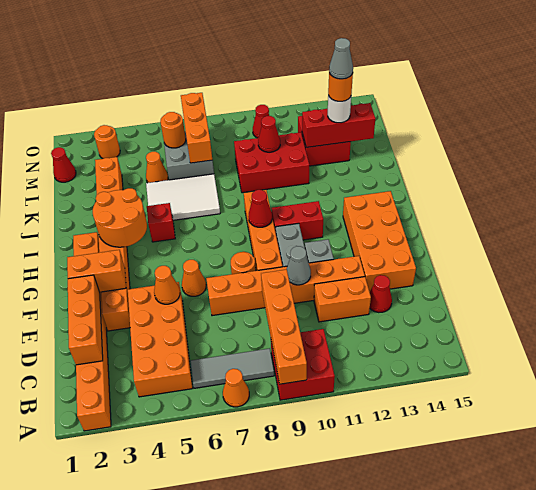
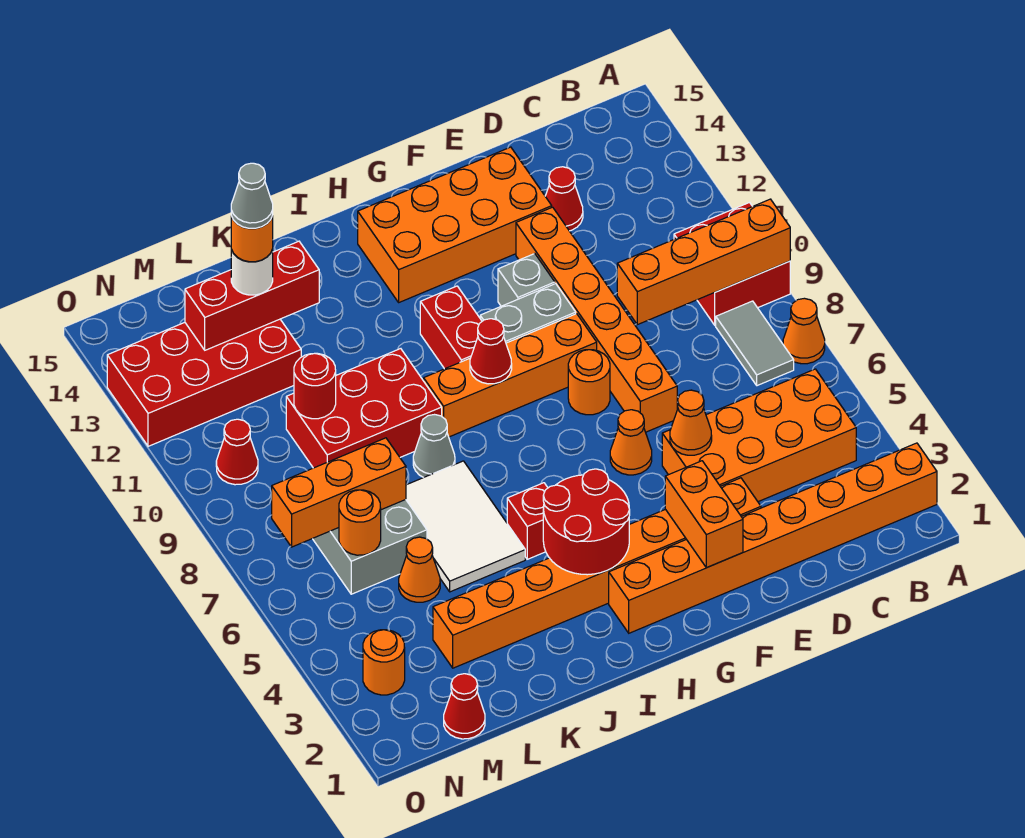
grey tile B6:B8 level 1 -> grey tile B7:B8 level 1
orange brick C2:E2 level 2 -> none
orange brick D11:D12 level 1 -> none
grey cone E10 level 2 -> grey cone J8 level 1
orange round brick H3:I4 level 2 -> red round brick H3:I4 level 2
red brick K9:L11 level 1 -> red brick J9:L10 level 1
red cone L10 level 2 -> red round brick L10 level 2
red brick L12:M13 level 1 -> red brick L12:O13 level 1
red brick L12:L14 level 2 -> red brick K13:M13 level 2

